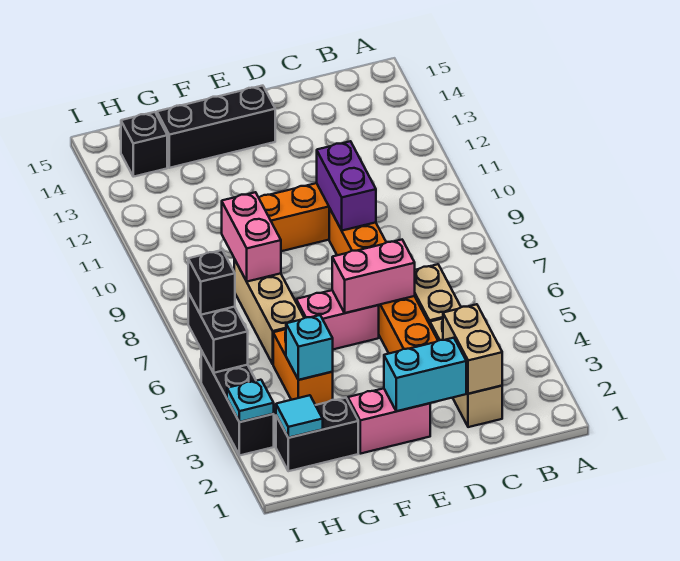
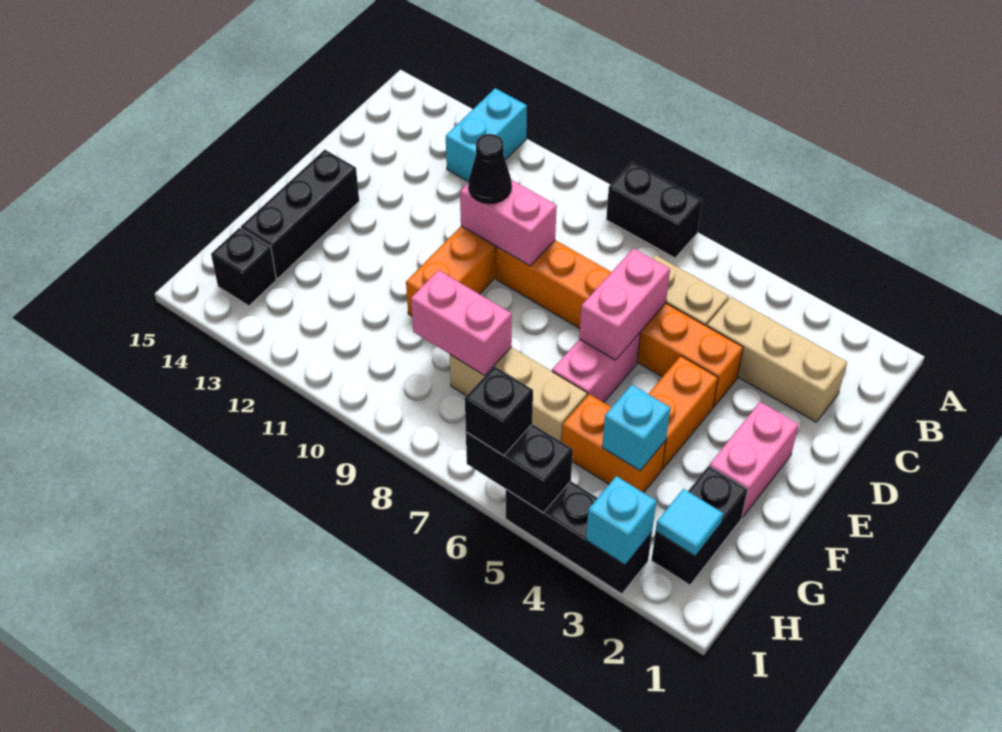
none -> black brick A7:A8 level 1
tan brick C2:C3 level 2 -> none
cyan brick D2:E2 level 2 -> cyan brick A12:B12 level 1
purple brick D9:D10 level 2 -> pink brick D9:D10 level 2
none -> black cone D10 level 3
none -> orange brick E4:F4 level 1
cyan plate I3 level 2 -> cyan brick I3 level 2

